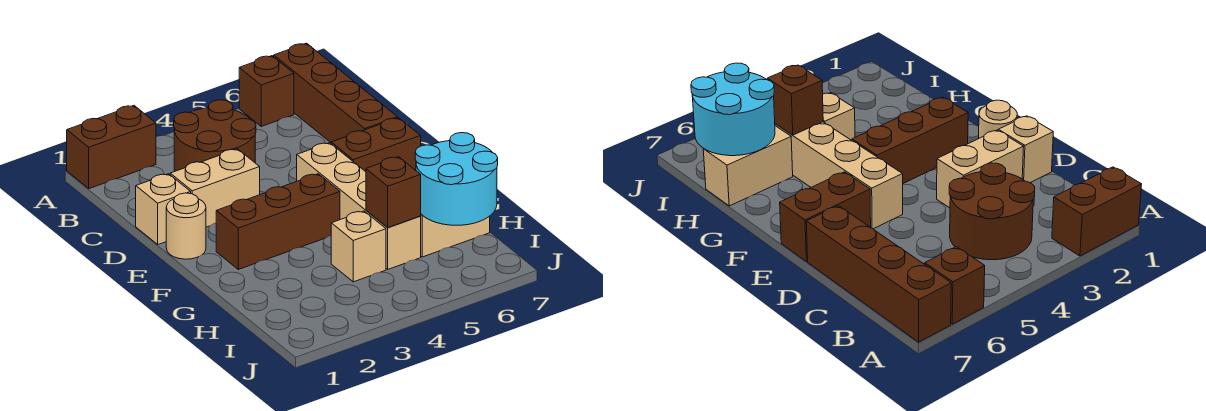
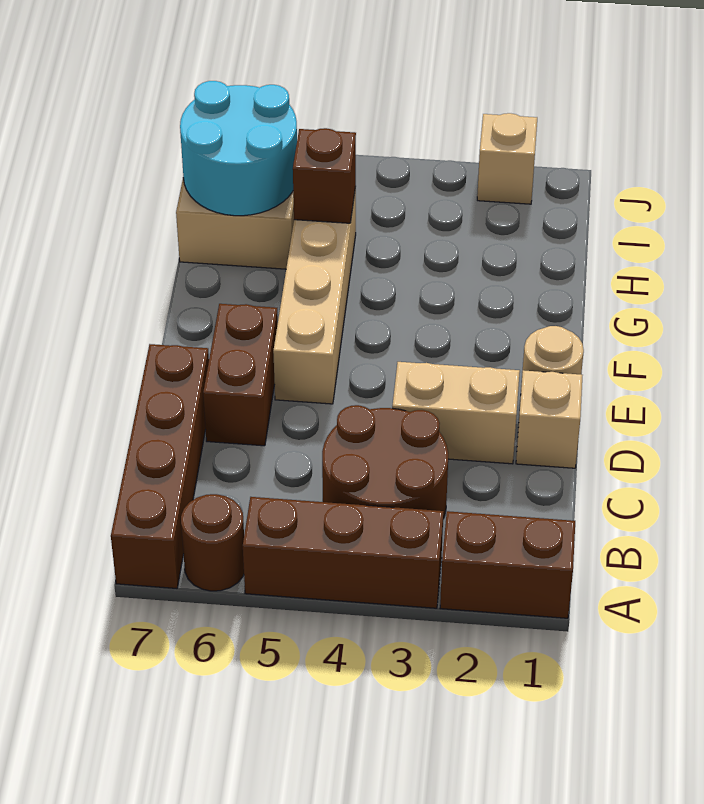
brown brick A6 level 1 -> brown round brick A6 level 1
brown brick E6:E7 level 1 -> brown brick D6:E6 level 1
brown brick F2:F4 level 1 -> brown brick A3:A5 level 1
tan brick H4 level 1 -> tan brick J2 level 1

